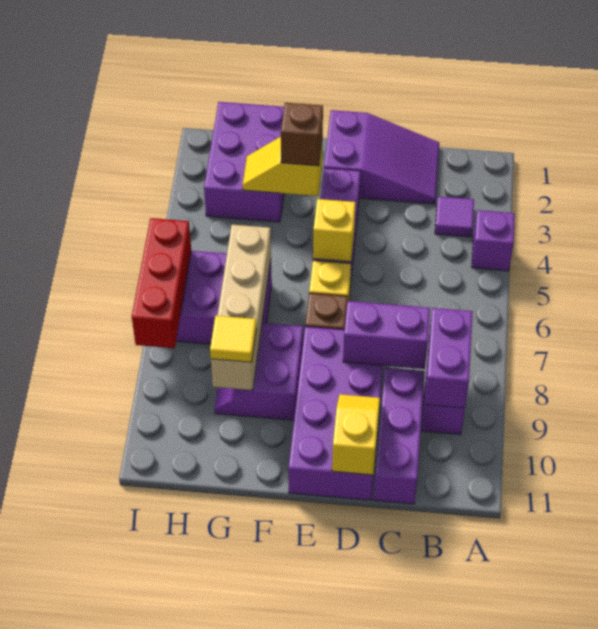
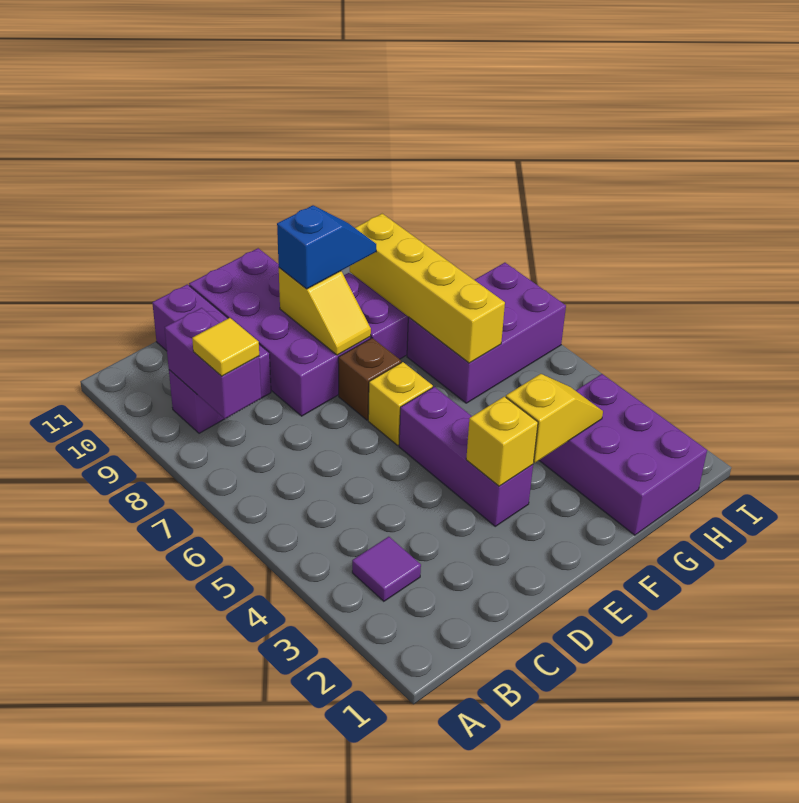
purple brick A4 level 1 -> none
purple slope C1:E2 level 1 top E -> none
purple brick C8:D8 level 2 -> none
yellow slope D10:D11 level 2 top 11 -> yellow slope E8:E9 level 2 top 9
yellow brick E5 level 2 -> yellow brick E3 level 2
none -> blue slope E9:F9 level 3 top E
brown brick F3 level 3 -> none
tan brick G6:G9 level 2 -> yellow brick G6:G9 level 2
yellow tile G9 level 3 -> yellow tile B8 level 3
red brick I6:I8 level 2 -> none

